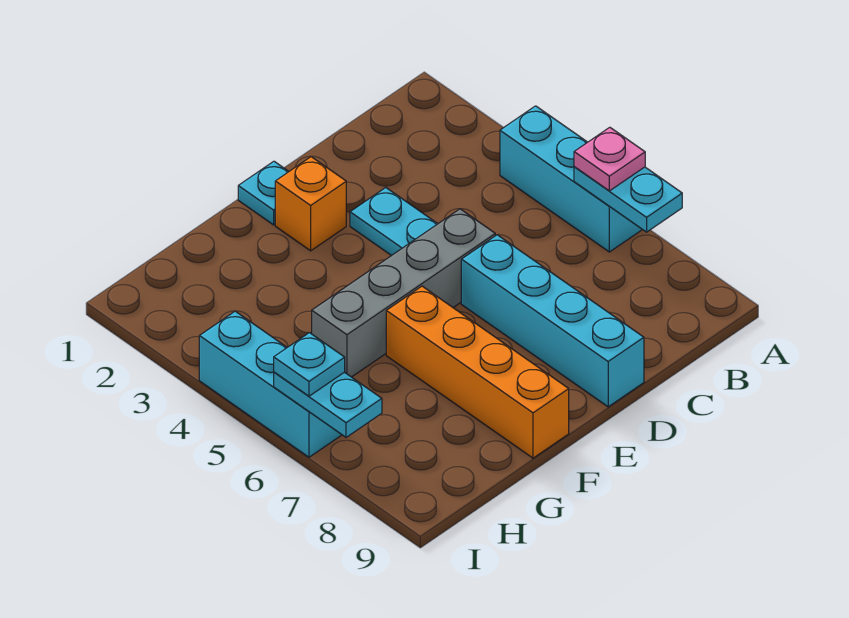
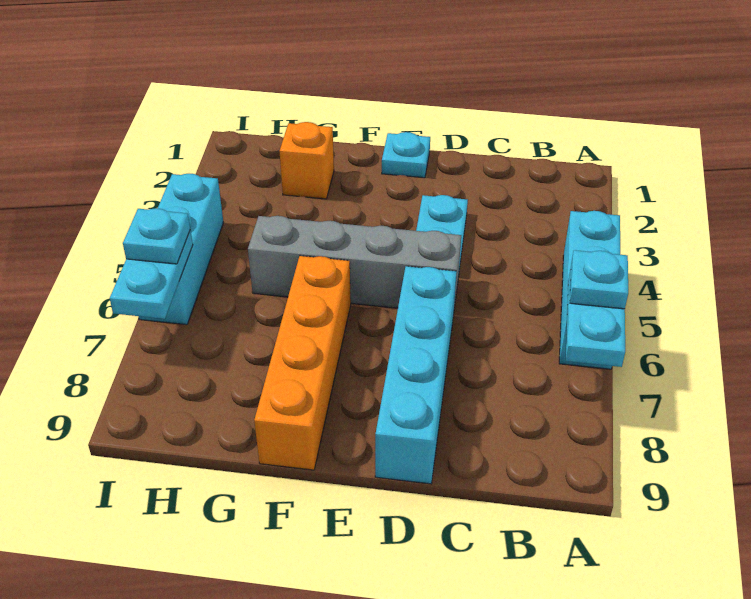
pink plate A6 level 3 -> cyan plate A6 level 3
orange brick E2 level 1 -> orange brick G2 level 1

